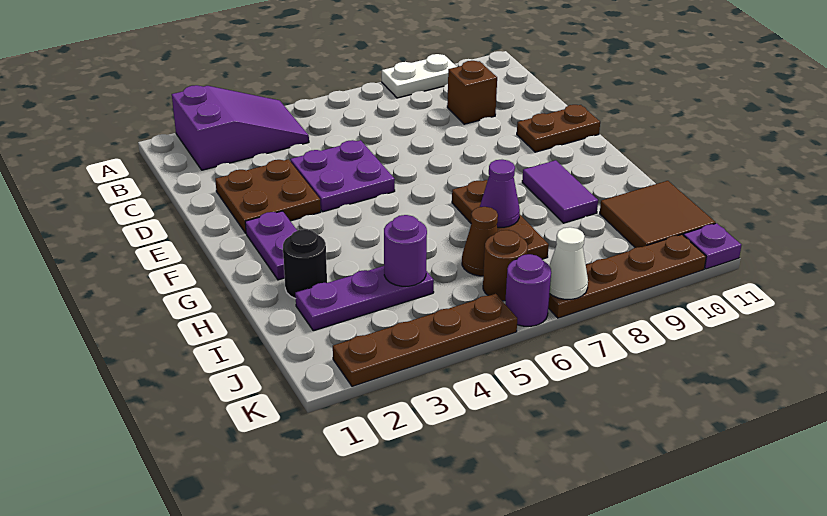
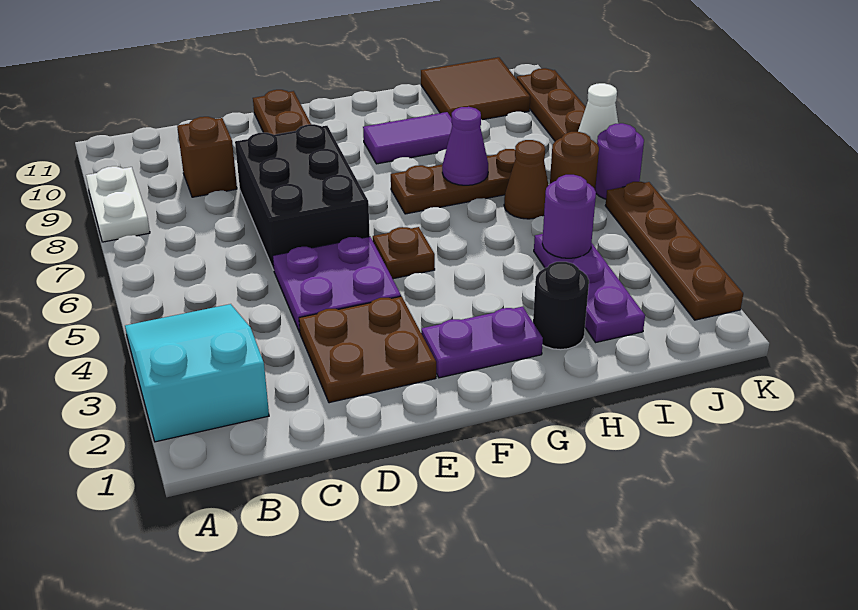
purple slope A2:B4 level 1 top 2 -> cyan slope A2:B4 level 1 top 2
none -> black brick D6:E8 level 1
none -> brown plate F5 level 1
purple plate K11 level 1 -> none

